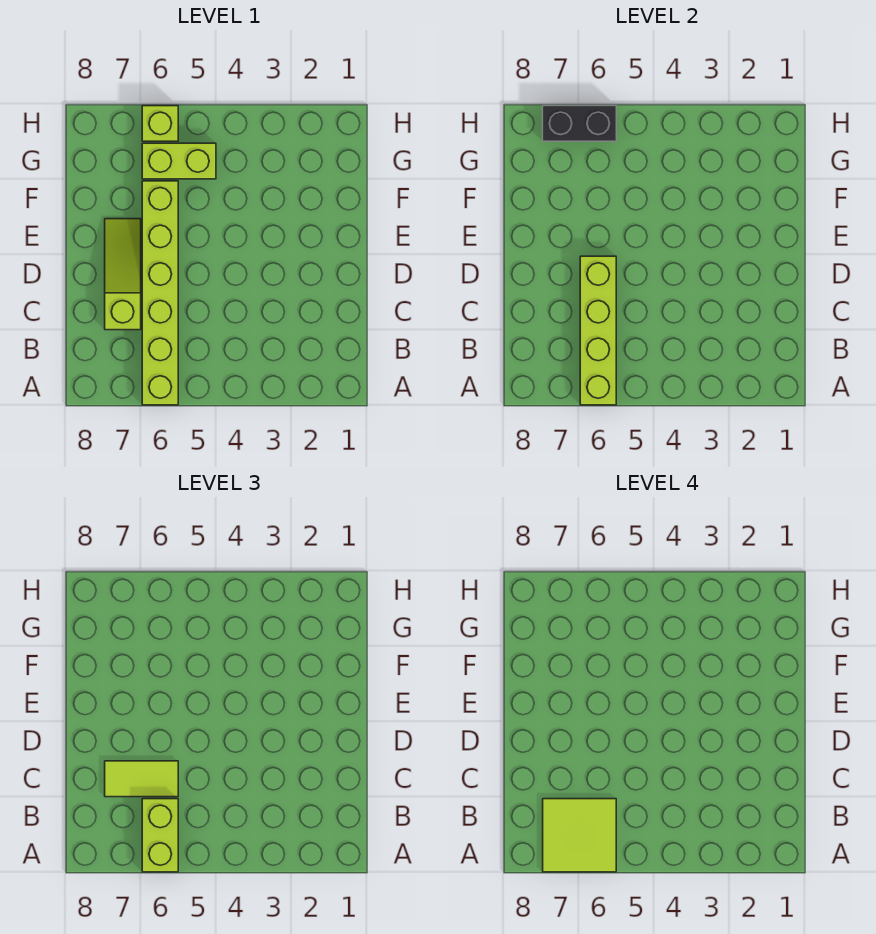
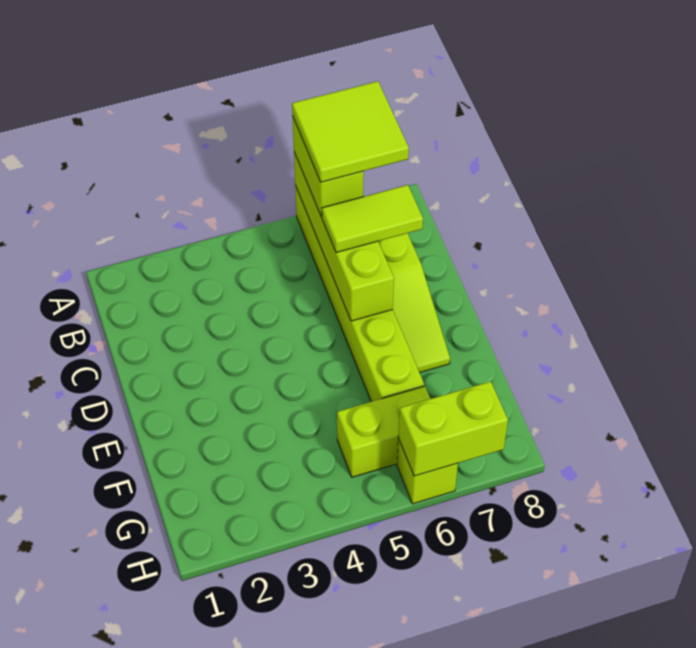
black brick H6:H7 level 2 -> lime brick H6:H7 level 2

